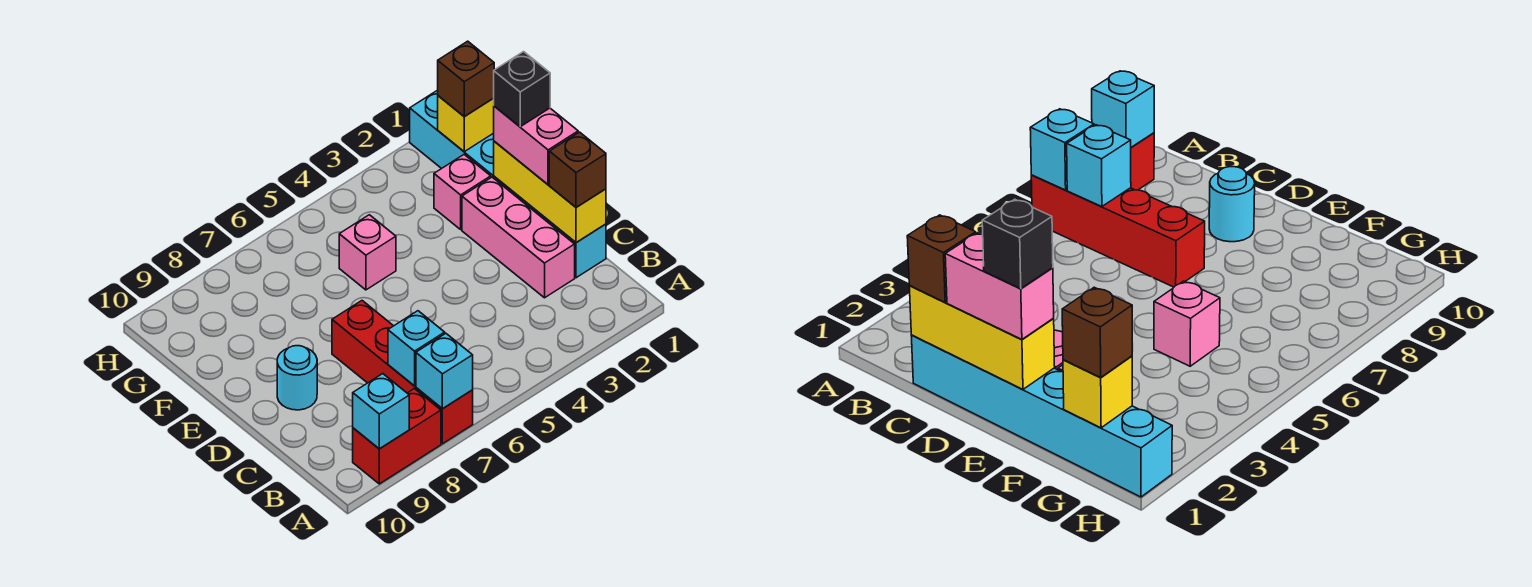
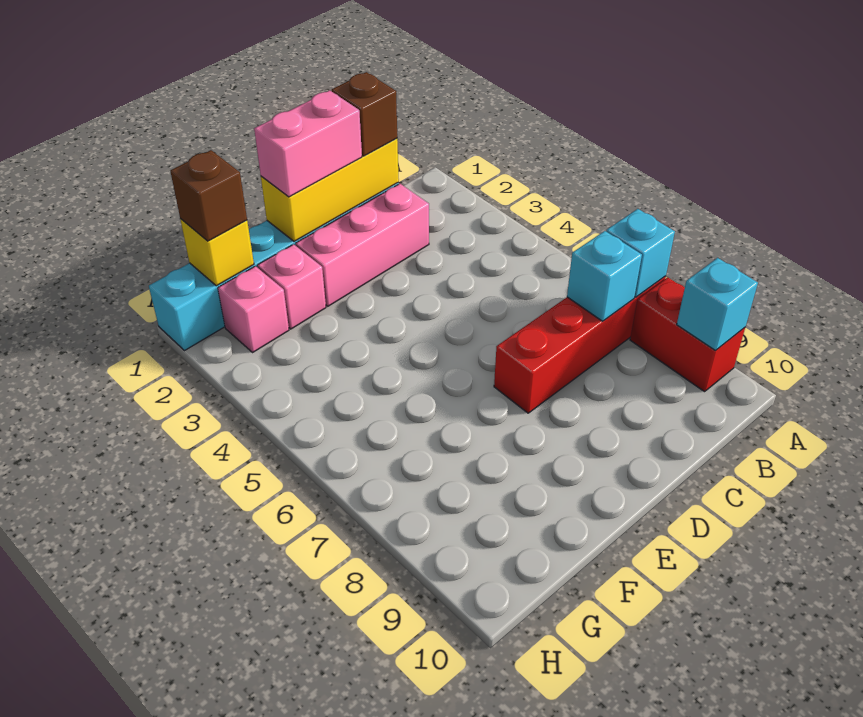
cyan round brick D9 level 1 -> none
black brick E1 level 4 -> none
pink brick F5 level 1 -> pink brick G2 level 1

